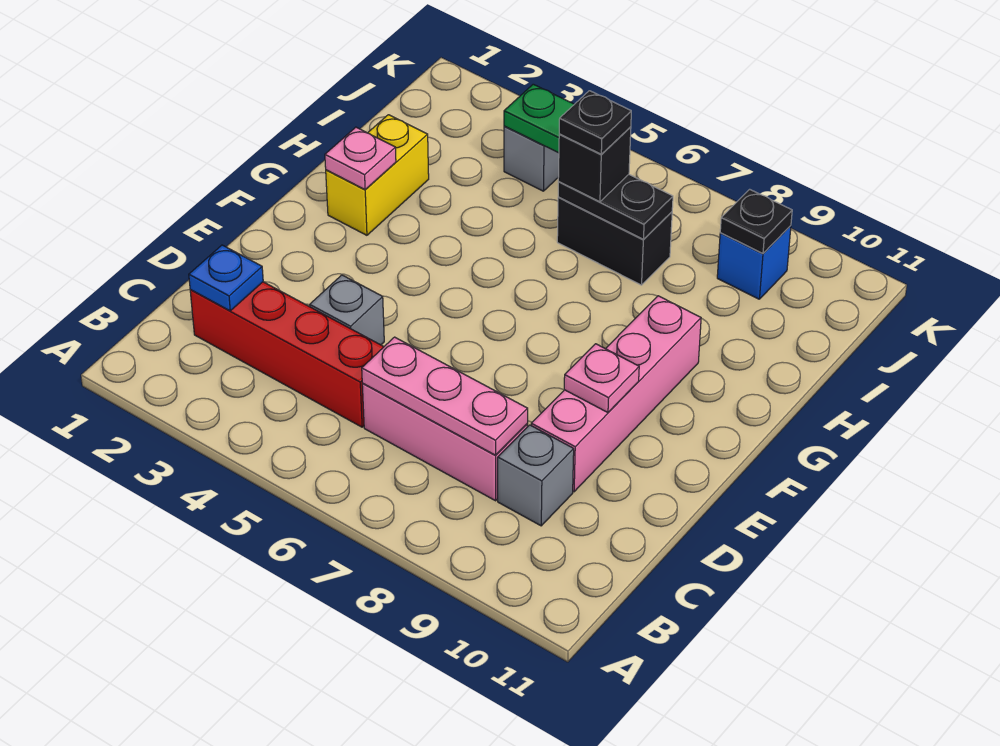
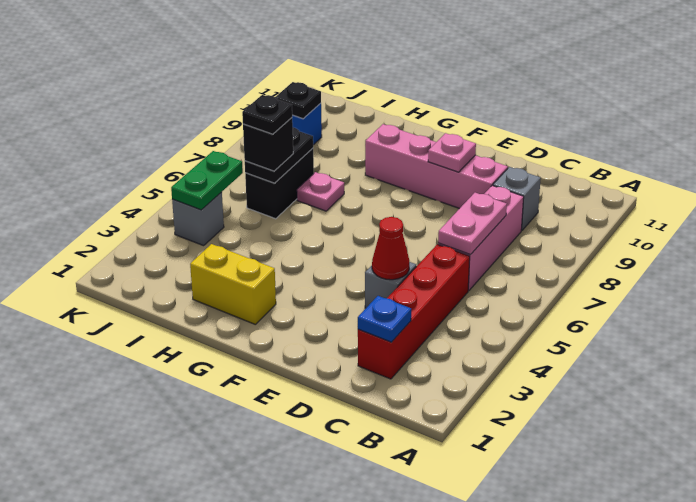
pink plate C6:C8 level 2 -> pink plate C6:C7 level 2
none -> red cone D4 level 2
pink plate G2 level 2 -> pink plate H7 level 1

